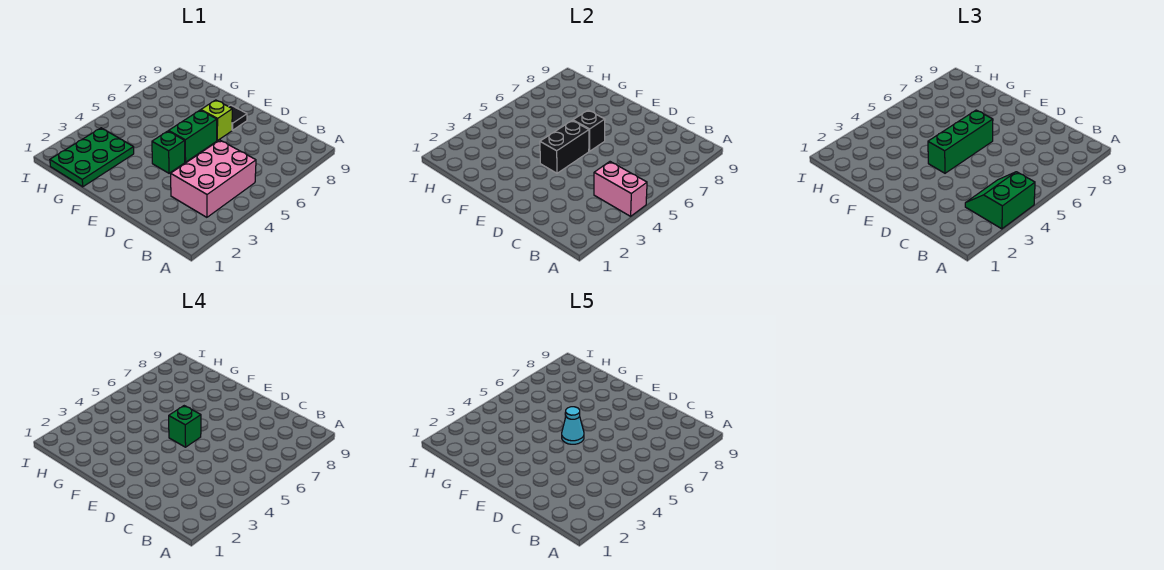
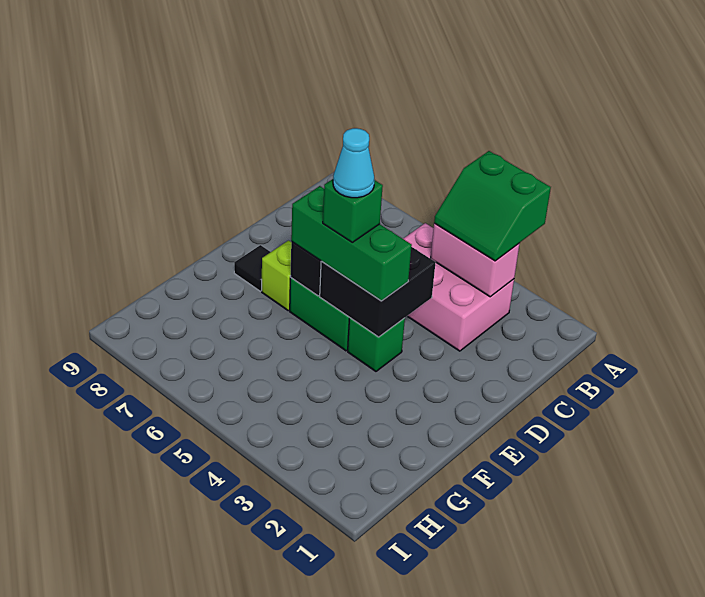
pink brick A4:B4 level 2 -> pink brick B3:B4 level 2
black brick E4:E5 level 2 -> black brick D4:E5 level 2
green plate G1:H3 level 1 -> none

